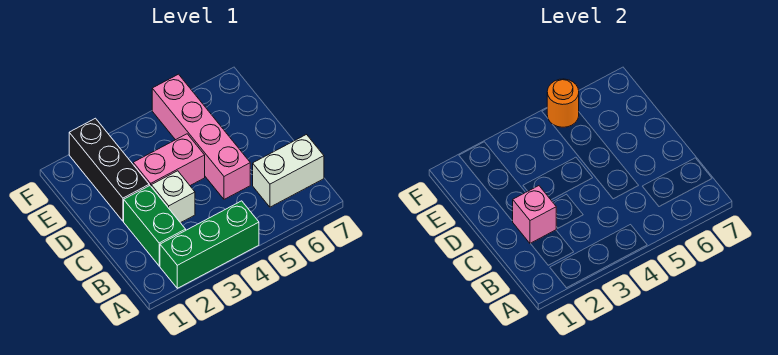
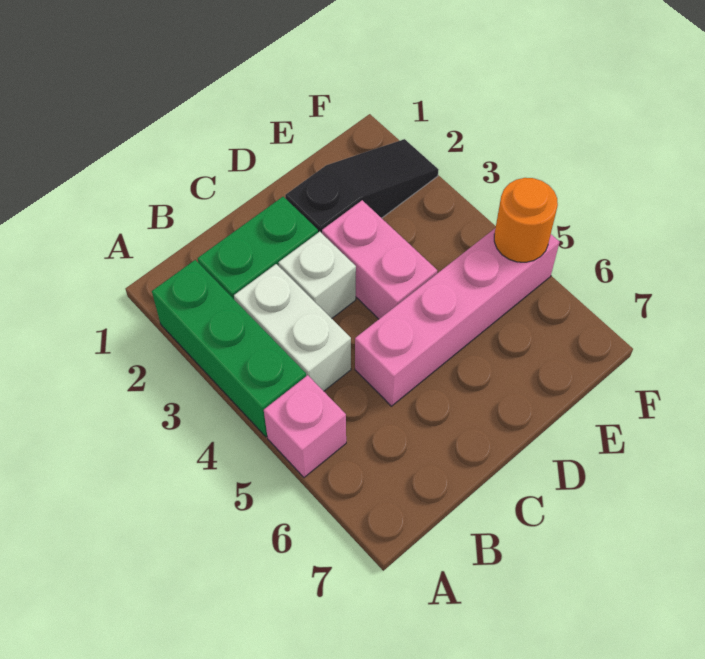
white brick B6:B7 level 1 -> white brick B3:B4 level 1
pink brick C2 level 2 -> pink brick A5 level 1
black brick D2:F2 level 1 -> black slope D2:F2 level 1 top D

